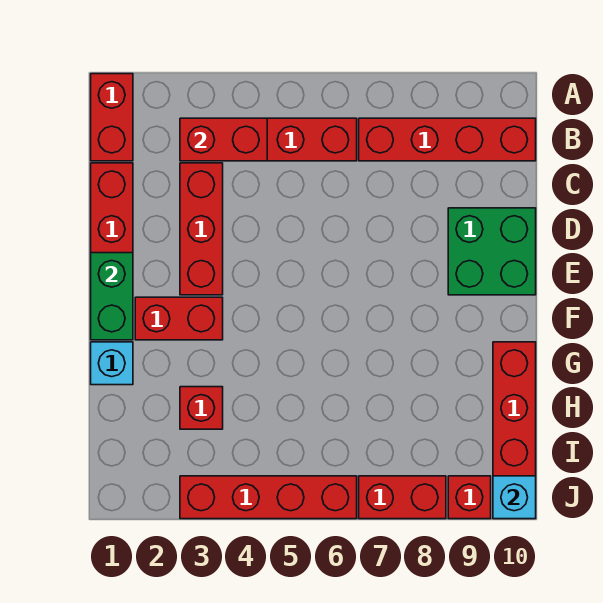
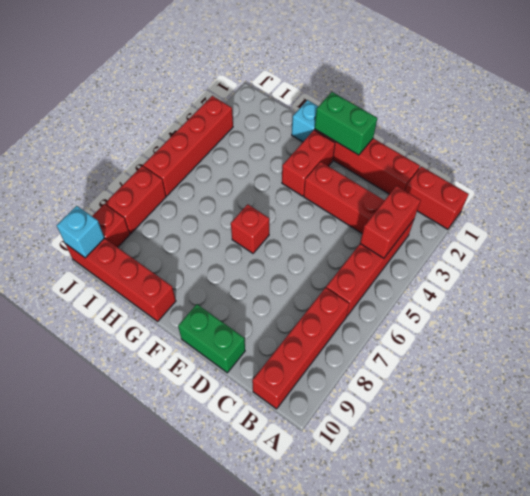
green brick D9:E10 level 1 -> green brick D10:E10 level 1
red brick H3 level 1 -> red brick F6 level 1

